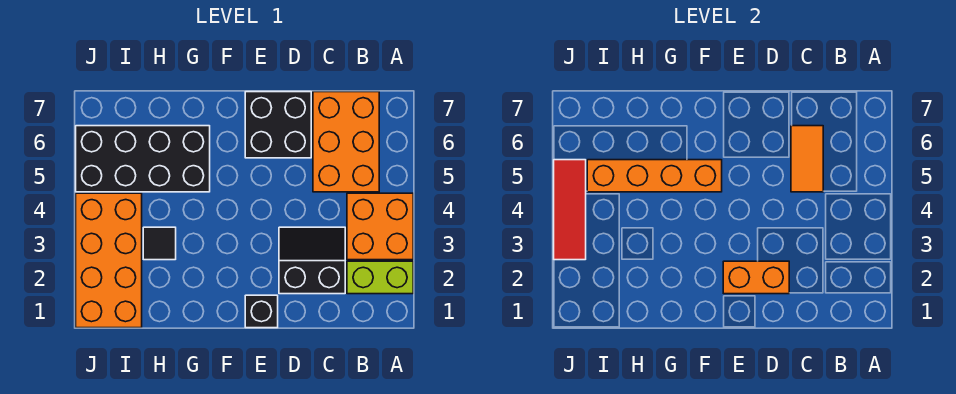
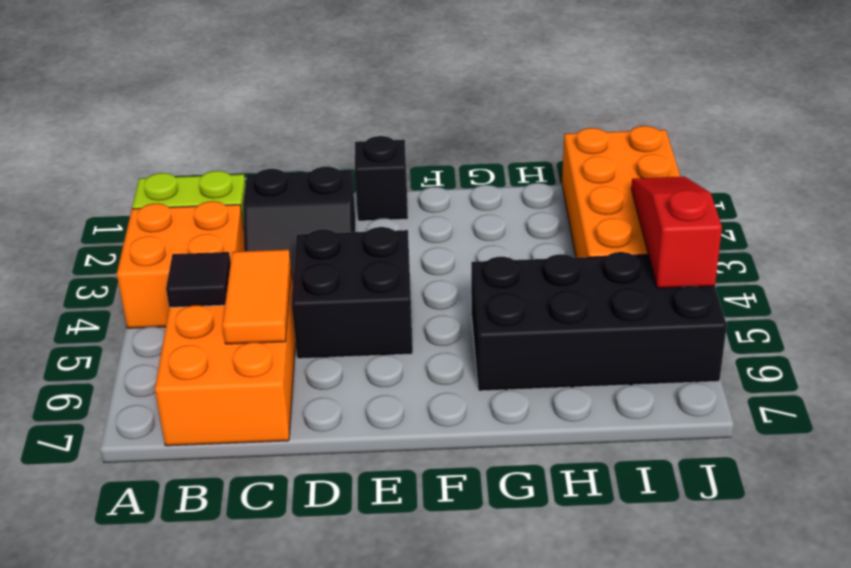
orange brick D2:E2 level 2 -> none
black brick D6:E7 level 1 -> black brick D4:E5 level 1
orange brick F5:I5 level 2 -> none
black tile H3 level 1 -> black tile B5 level 2
red tile J3:J5 level 2 -> red slope J3:J5 level 2 top 5

